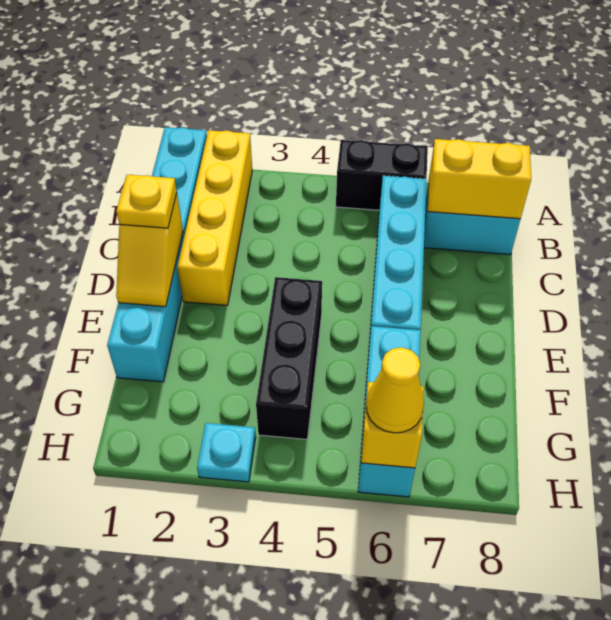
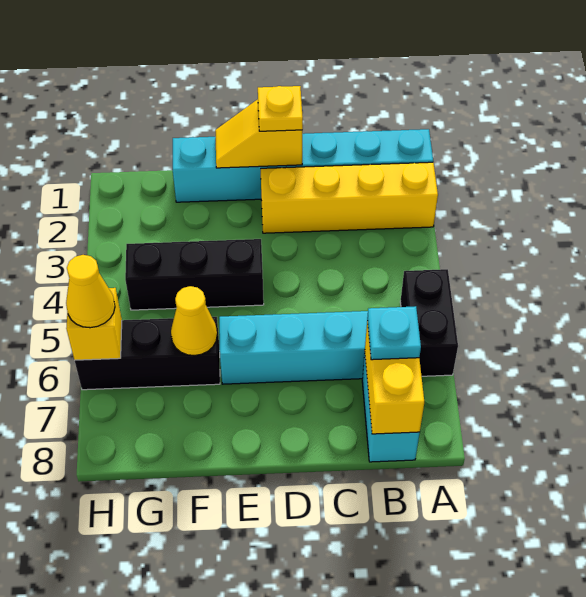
cyan brick F6:H6 level 1 -> black brick F6:H6 level 1
none -> yellow cone F6 level 2
cyan plate H3 level 1 -> cyan plate B7 level 3

